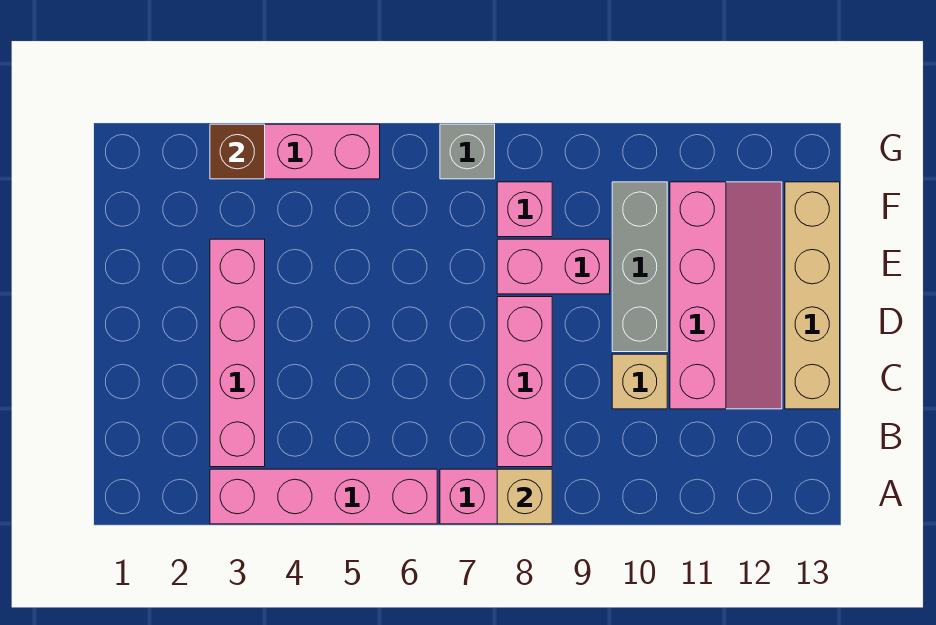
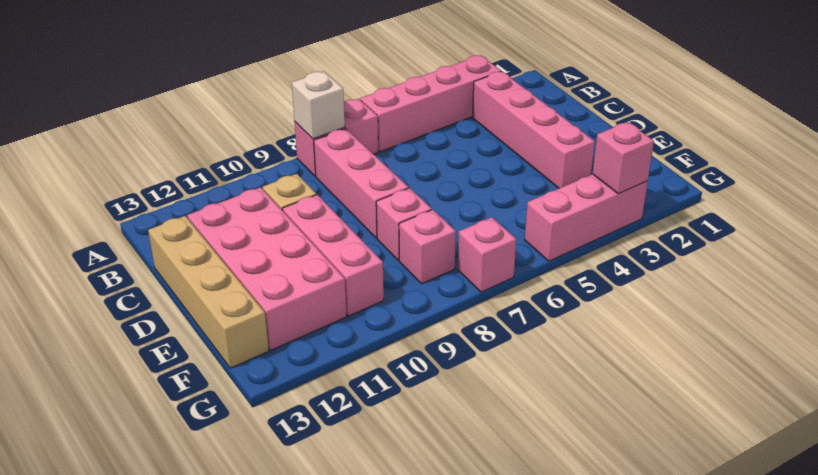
tan brick A8 level 2 -> white brick A8 level 2
pink slope C11:F12 level 1 top 11 -> pink brick C11:F12 level 1
grey brick D10:F10 level 1 -> pink brick D10:F10 level 1
pink brick E8:E9 level 1 -> pink brick E8 level 1
brown brick G3 level 2 -> pink brick G3 level 2
grey brick G7 level 1 -> pink brick G7 level 1

